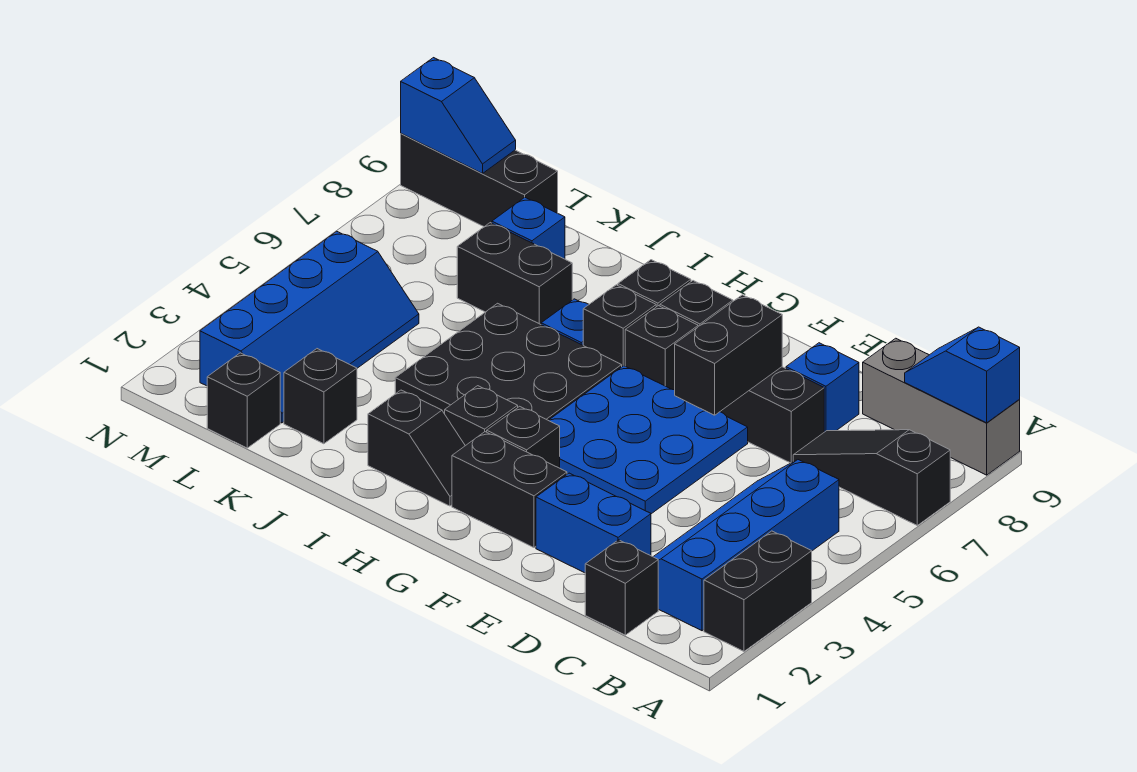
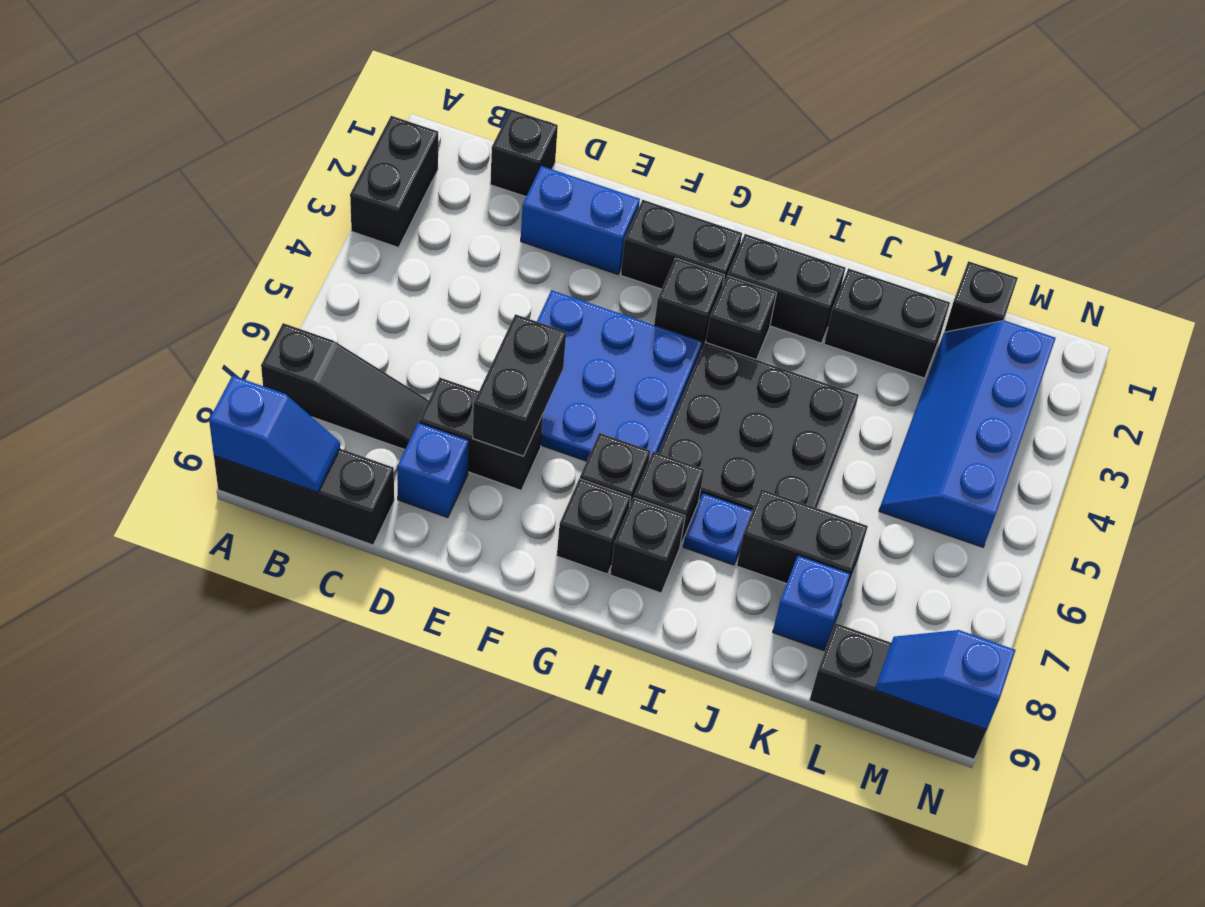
grey brick A9:C9 level 1 -> black brick A9:C9 level 1
blue slope B2:C5 level 1 top B -> none
black slope H2:I2 level 1 top I -> black brick H2:I2 level 1
black brick K2 level 1 -> black brick J2:K2 level 1

